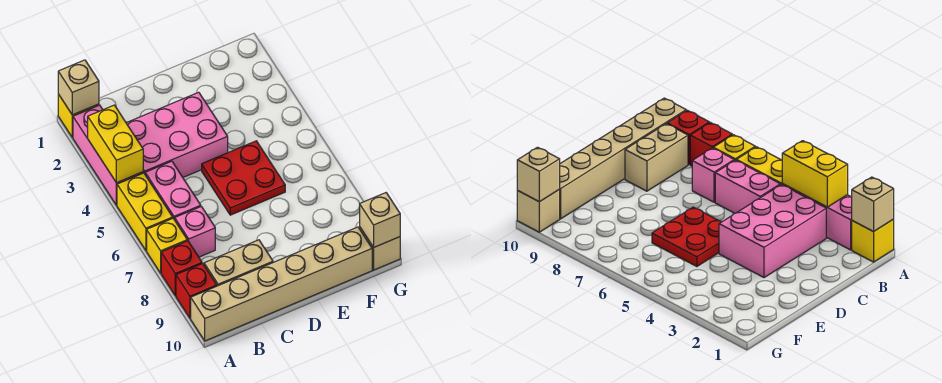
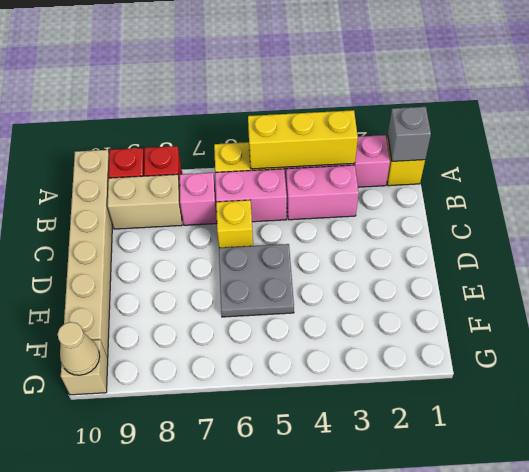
tan brick A1 level 2 -> grey brick A1 level 2
yellow brick A3:A4 level 2 -> yellow brick A3:A5 level 2
yellow brick A7 level 1 -> yellow brick C6 level 1
pink brick B3:D4 level 1 -> pink brick B3:B4 level 1
tan brick B9:C9 level 1 -> tan brick B8:B9 level 1
red plate D5:E6 level 1 -> grey plate D5:E6 level 1
tan brick G10 level 2 -> tan cone G10 level 2

